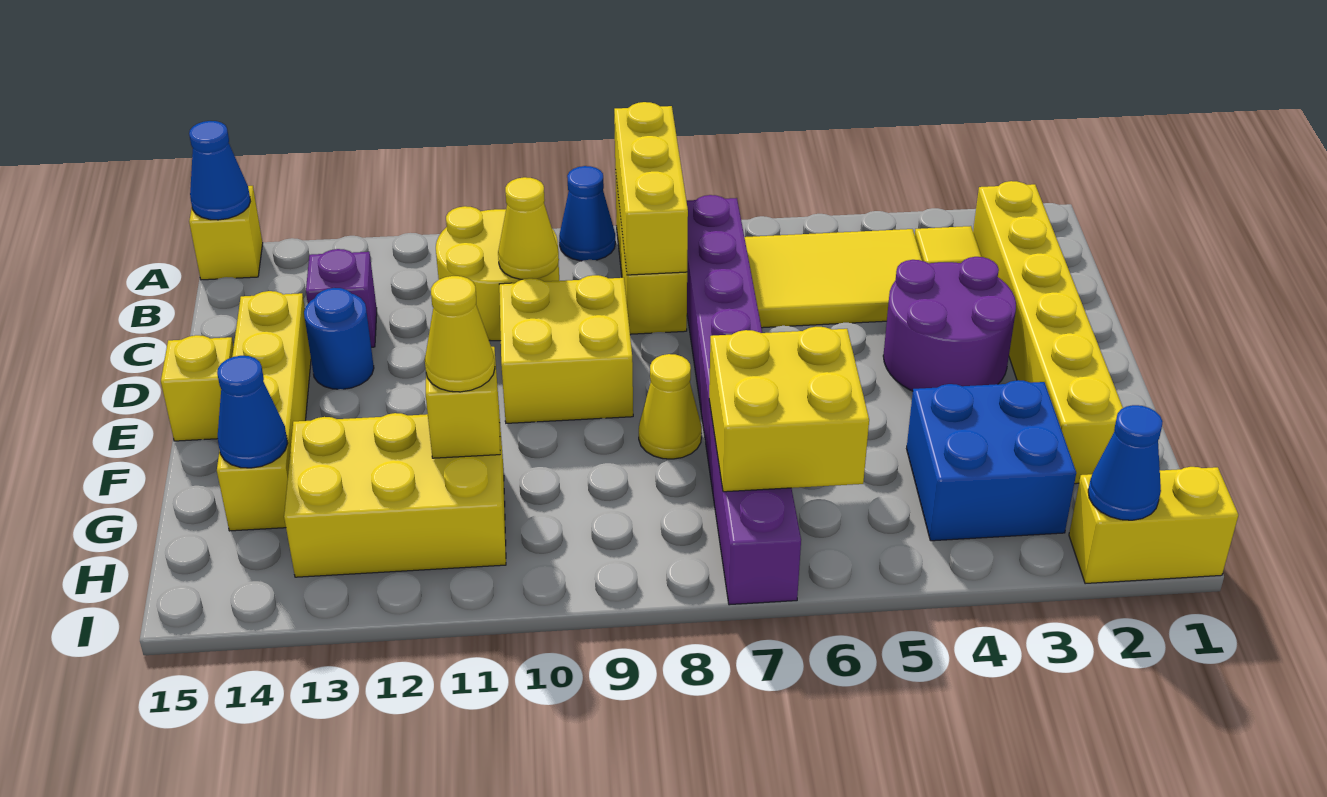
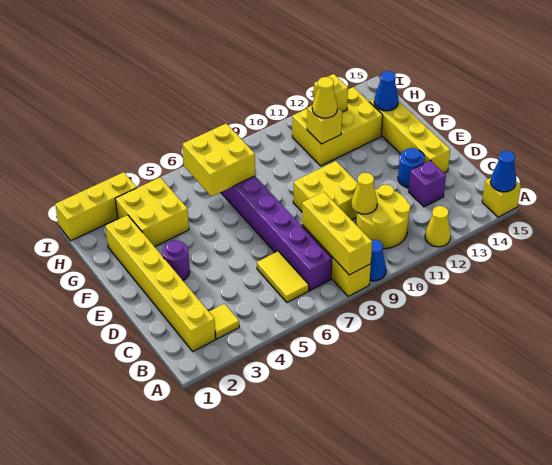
yellow tile B4:C6 level 1 -> yellow tile B6:C6 level 1
purple round brick D3:E4 level 1 -> purple round brick E3 level 1
yellow brick E15 level 1 -> yellow brick H12 level 2
yellow cone F8 level 1 -> yellow cone A12 level 1
blue brick G3:H4 level 1 -> yellow brick G3:H4 level 1
yellow brick I1:I2 level 1 -> yellow brick I1:I3 level 1
blue cone I2 level 2 -> none

